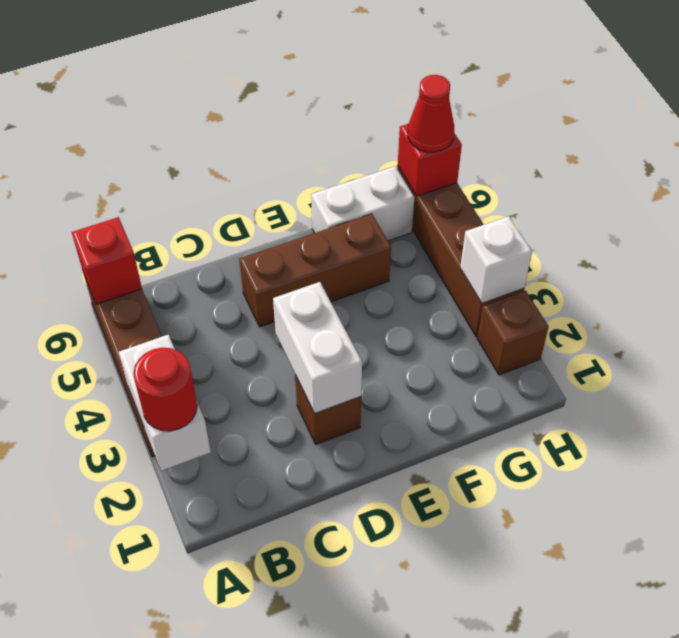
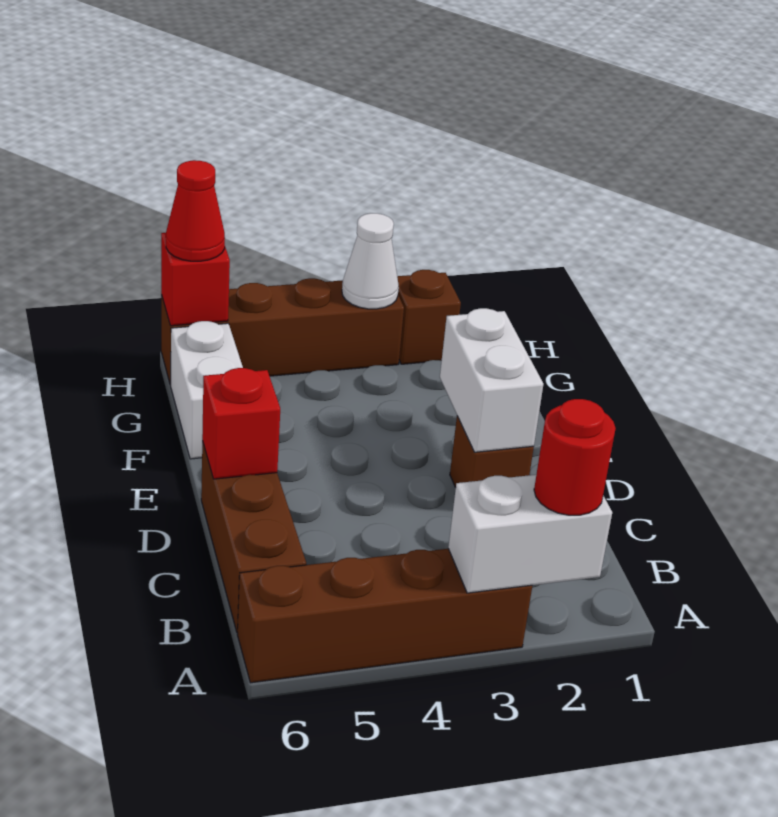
red brick A6 level 2 -> red brick D6 level 2
white brick D2:D3 level 2 -> white brick D2:E2 level 2
brown brick D5:F5 level 1 -> brown brick B6:D6 level 1
white brick H3 level 2 -> white cone H3 level 2

